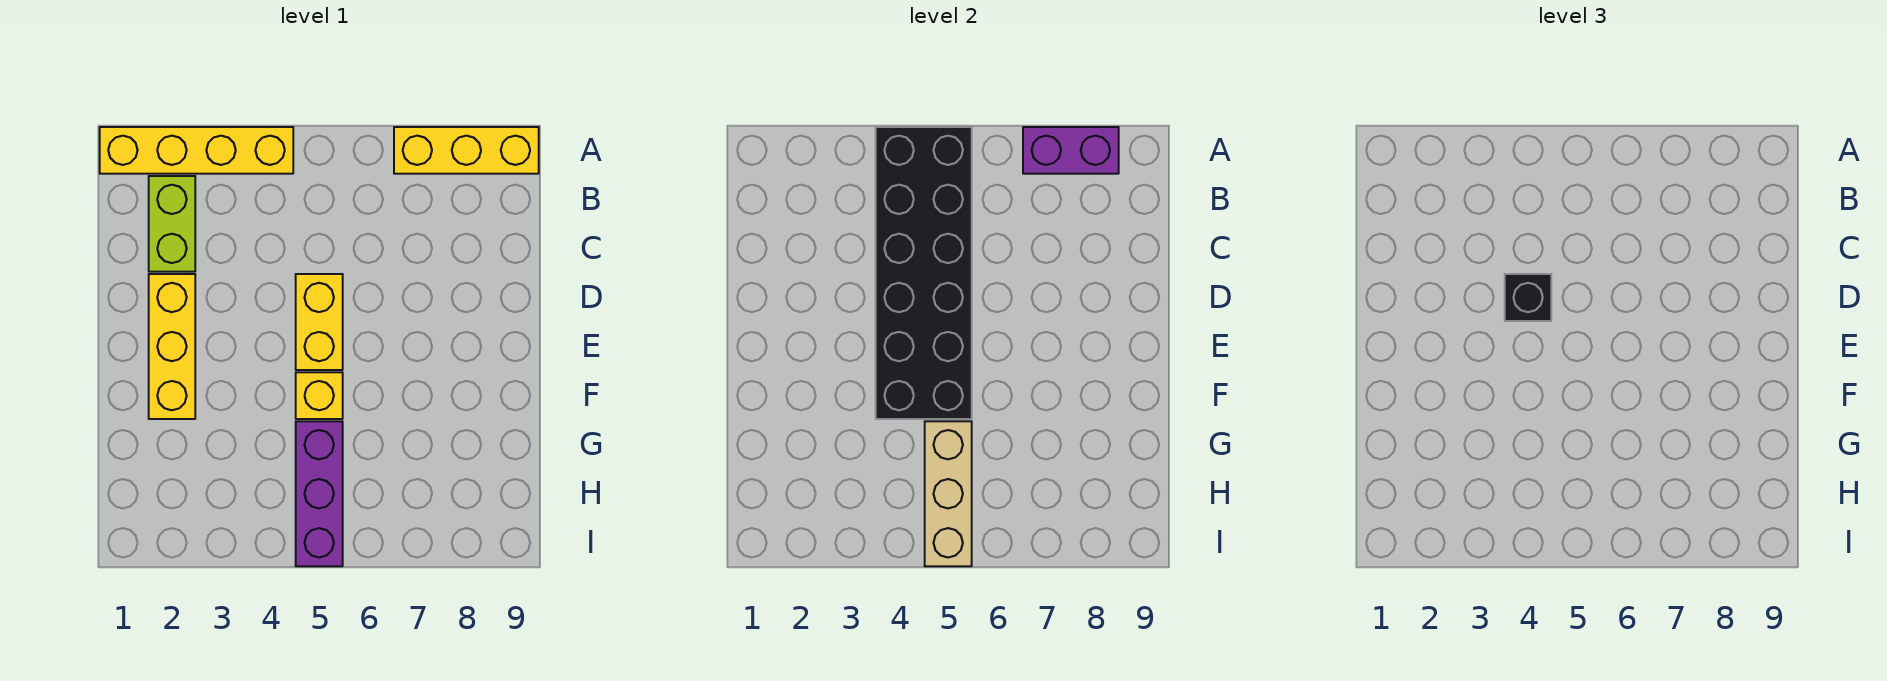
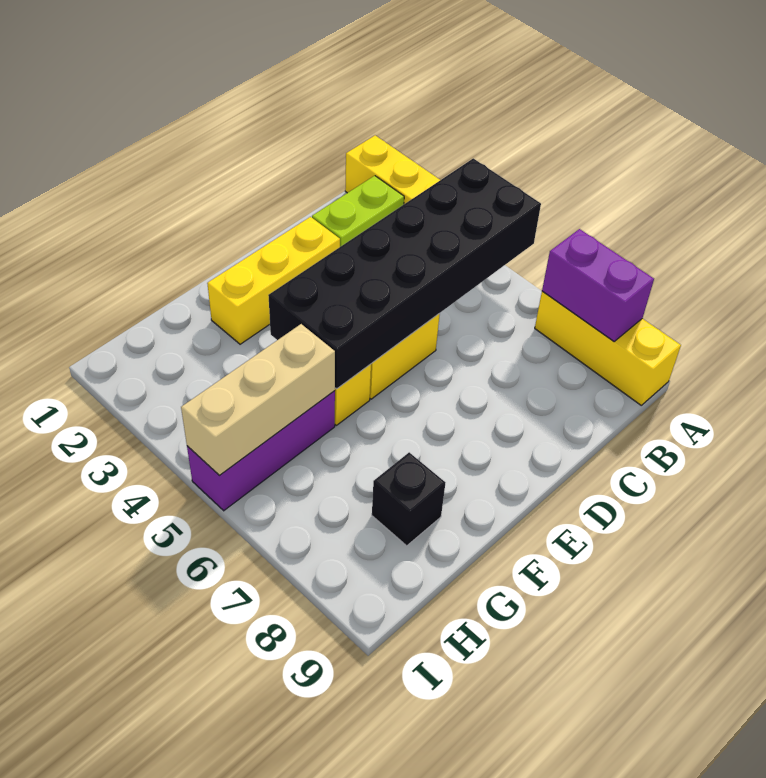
black brick D4 level 3 -> black brick G8 level 1

